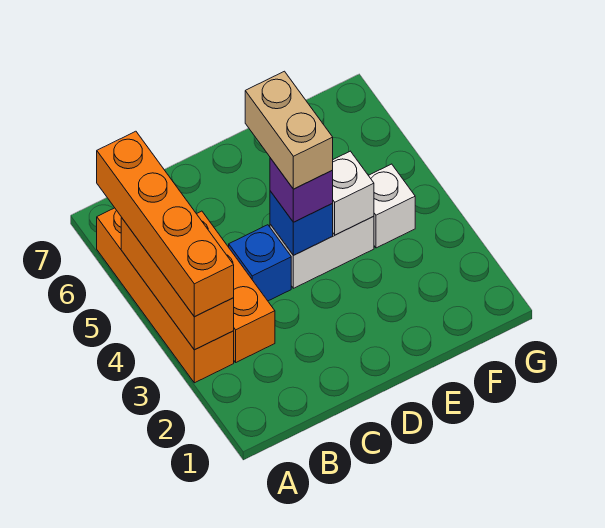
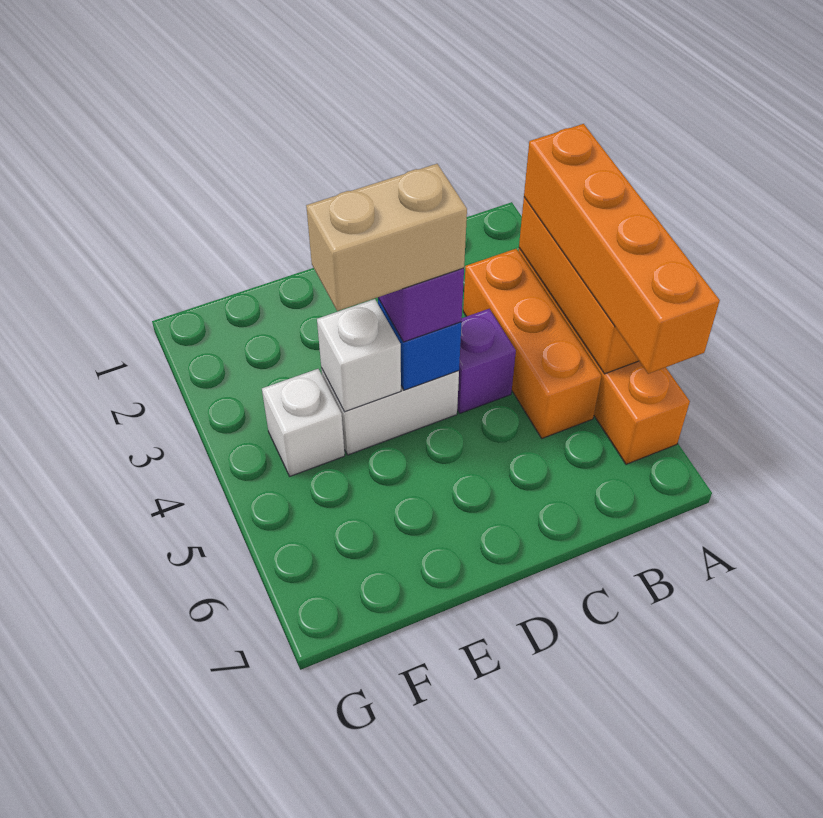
blue brick C4 level 1 -> purple brick C4 level 1
tan brick D4:D5 level 4 -> tan brick D4:E4 level 4

